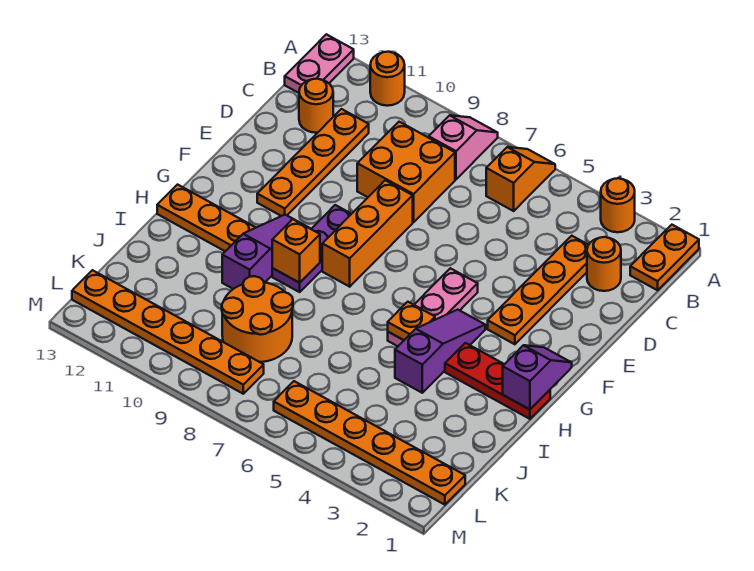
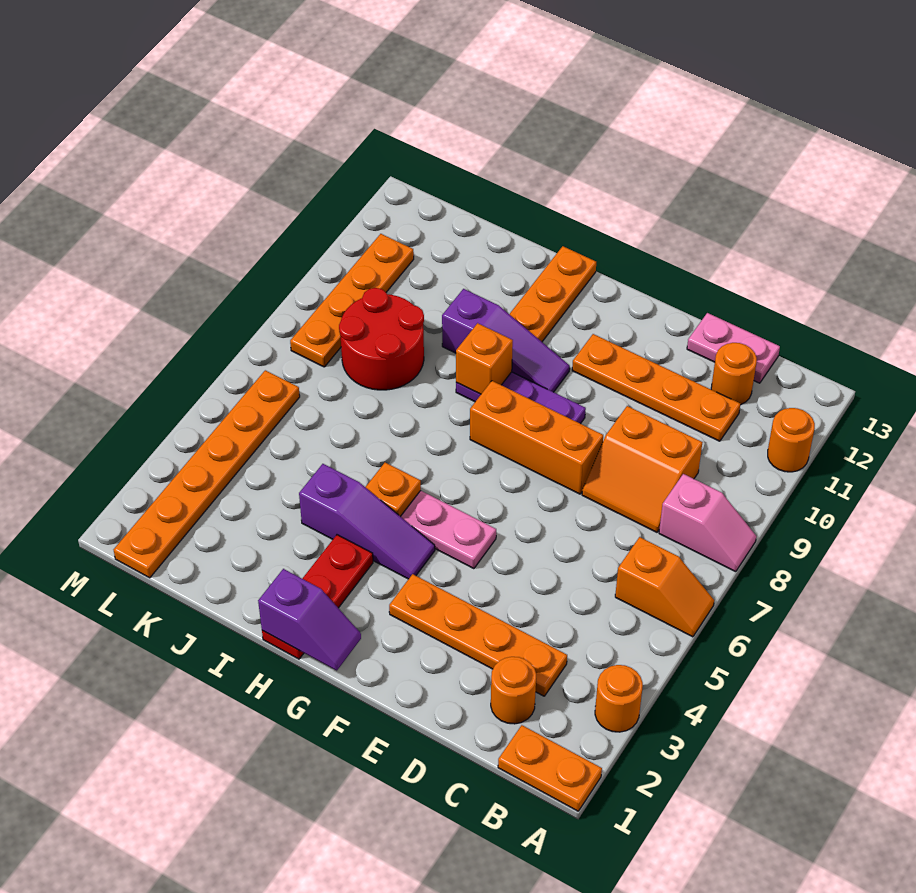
pink plate A13:B13 level 1 -> pink plate C13:D13 level 1
orange brick C8:D9 level 1 -> orange slope C8:D9 level 1 top 9
orange round brick J8:K9 level 1 -> red round brick J8:K9 level 1
orange plate L8:L13 level 1 -> orange plate L8:L11 level 1

